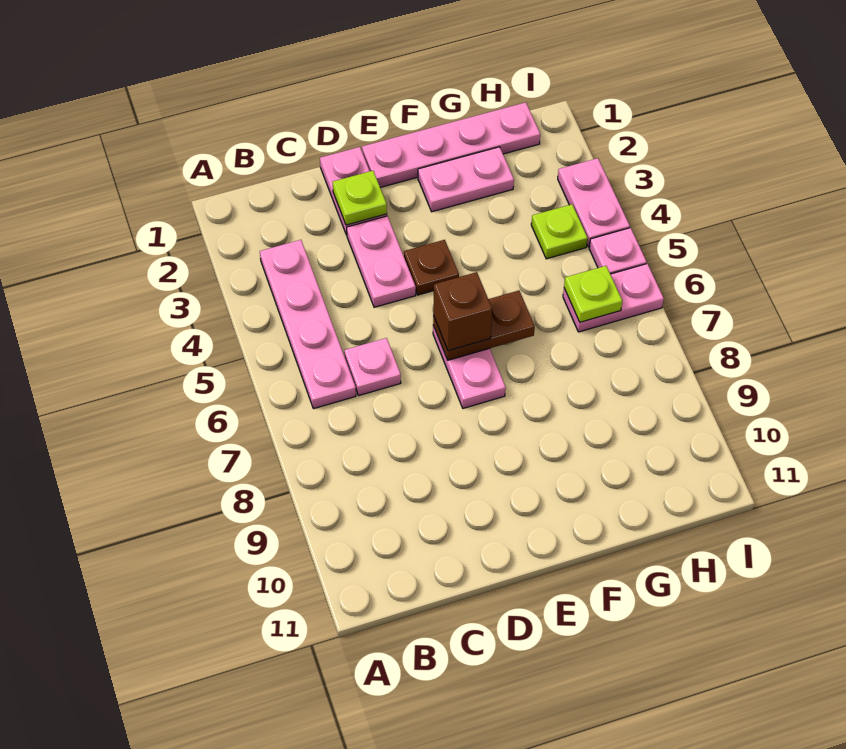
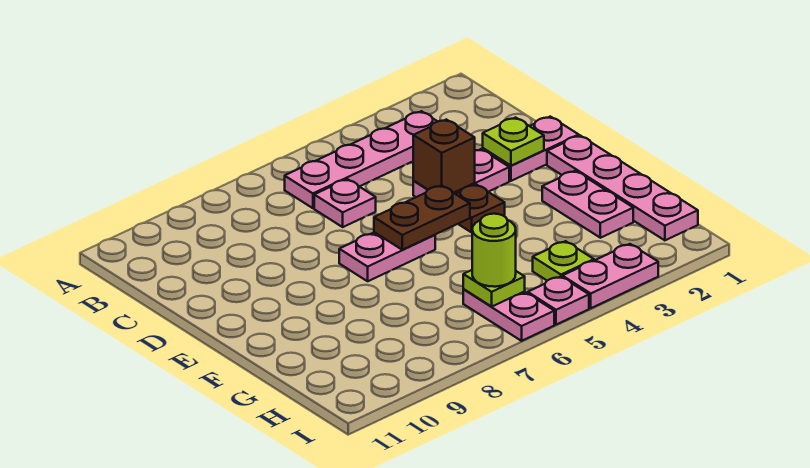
brown plate E6:F6 level 2 -> brown plate E5:E6 level 2
brown brick E6 level 3 -> brown brick D4 level 2
none -> lime round brick H6 level 3

